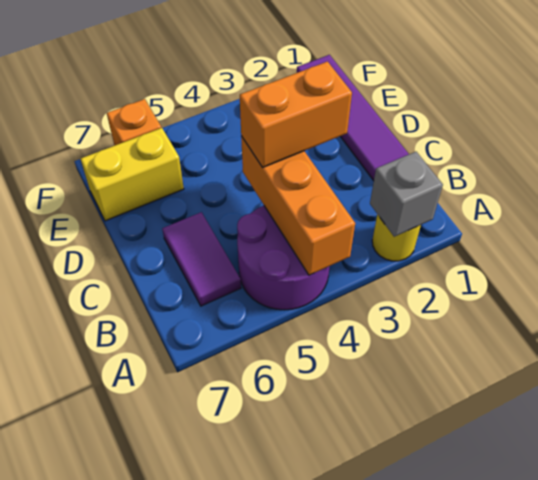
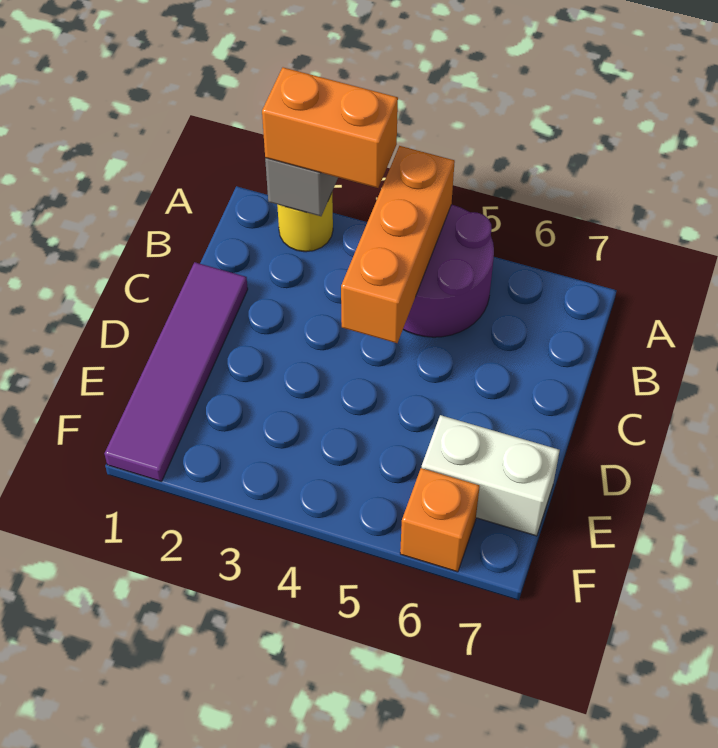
purple tile B6:C6 level 1 -> none
orange brick C3:C4 level 3 -> orange brick A2:A3 level 3
yellow brick E6:E7 level 1 -> white brick E6:E7 level 1

